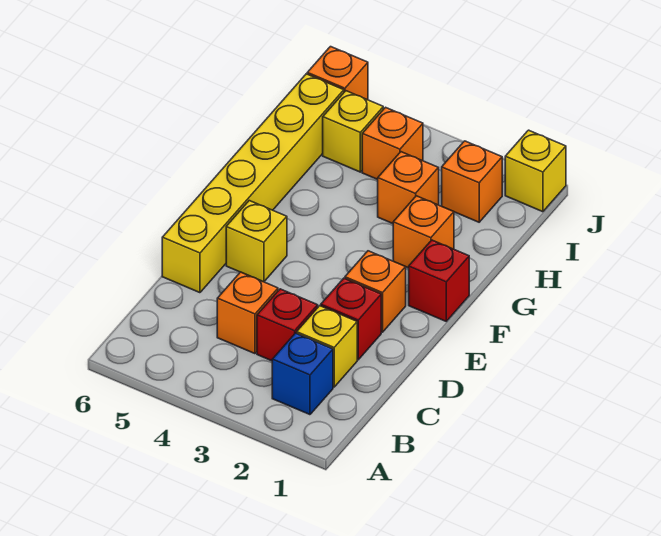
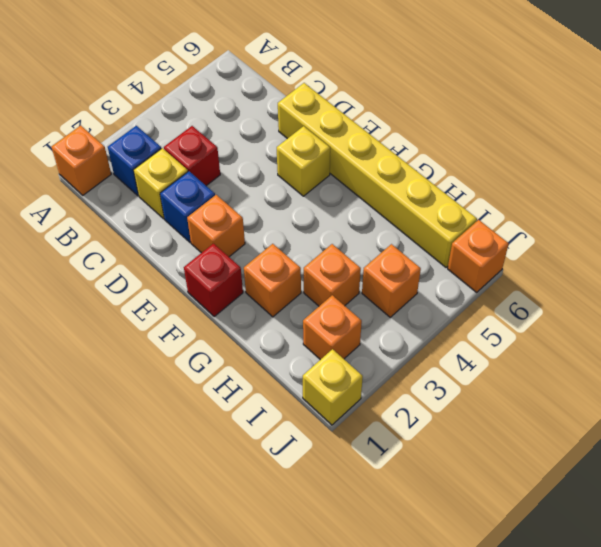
orange brick C4 level 1 -> orange brick A1 level 1
red brick D2 level 1 -> blue brick D2 level 1
yellow brick I5 level 1 -> none

